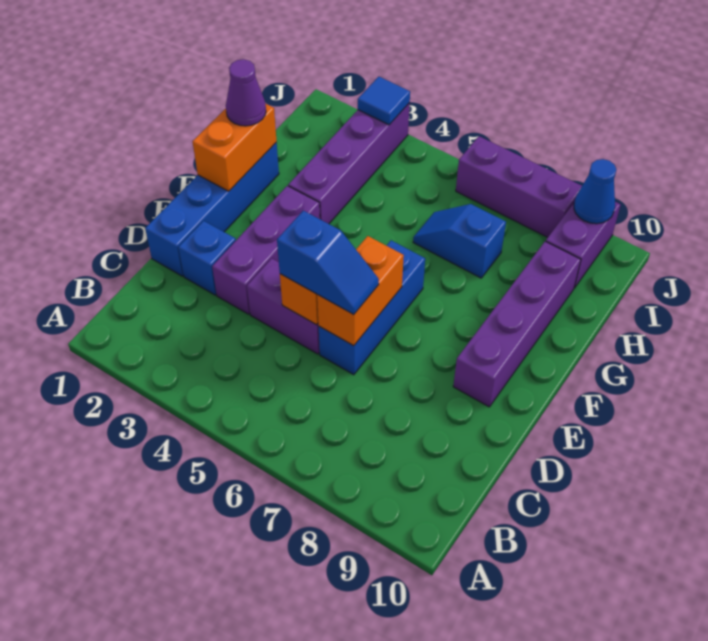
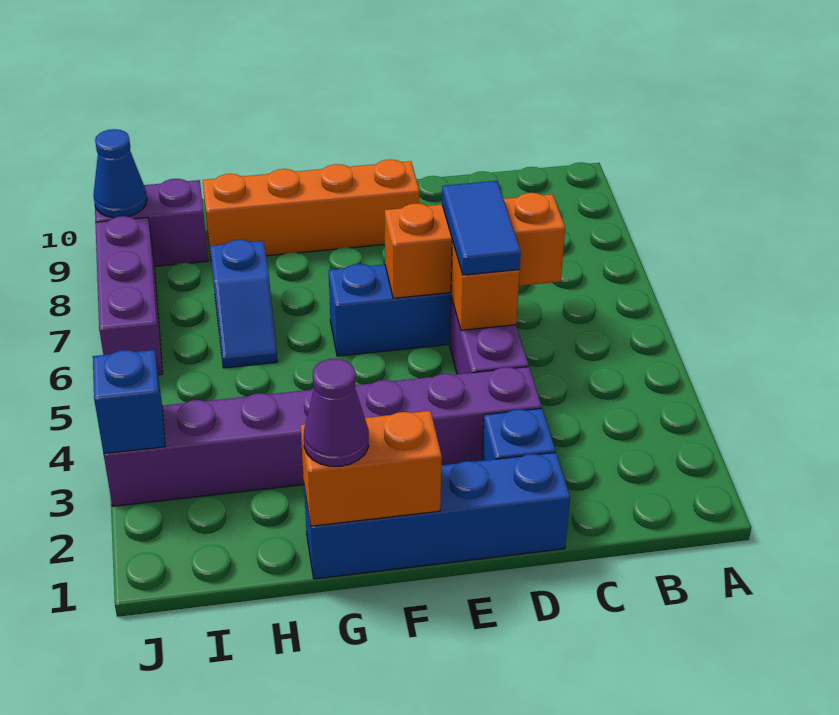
blue slope D5:D6 level 3 top 5 -> blue tile D5:D6 level 3
orange brick D6:E6 level 2 -> orange brick C6:E6 level 2
purple brick E9:H9 level 1 -> orange brick E9:H9 level 1
blue tile J3 level 2 -> blue brick J3 level 2

